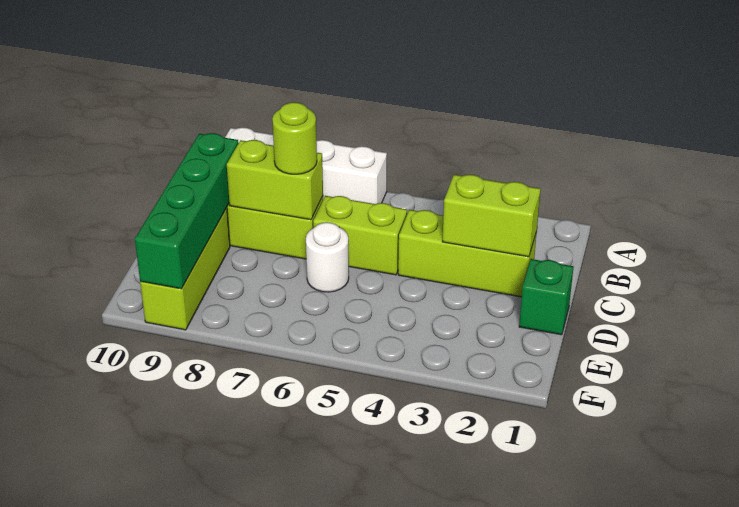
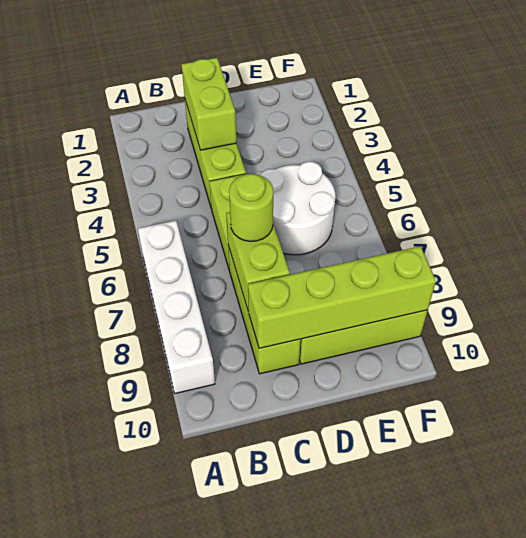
green brick C9:F9 level 2 -> lime brick C9:F9 level 2
green brick D1 level 1 -> none
white round brick D6 level 1 -> white round brick D5:E6 level 1

